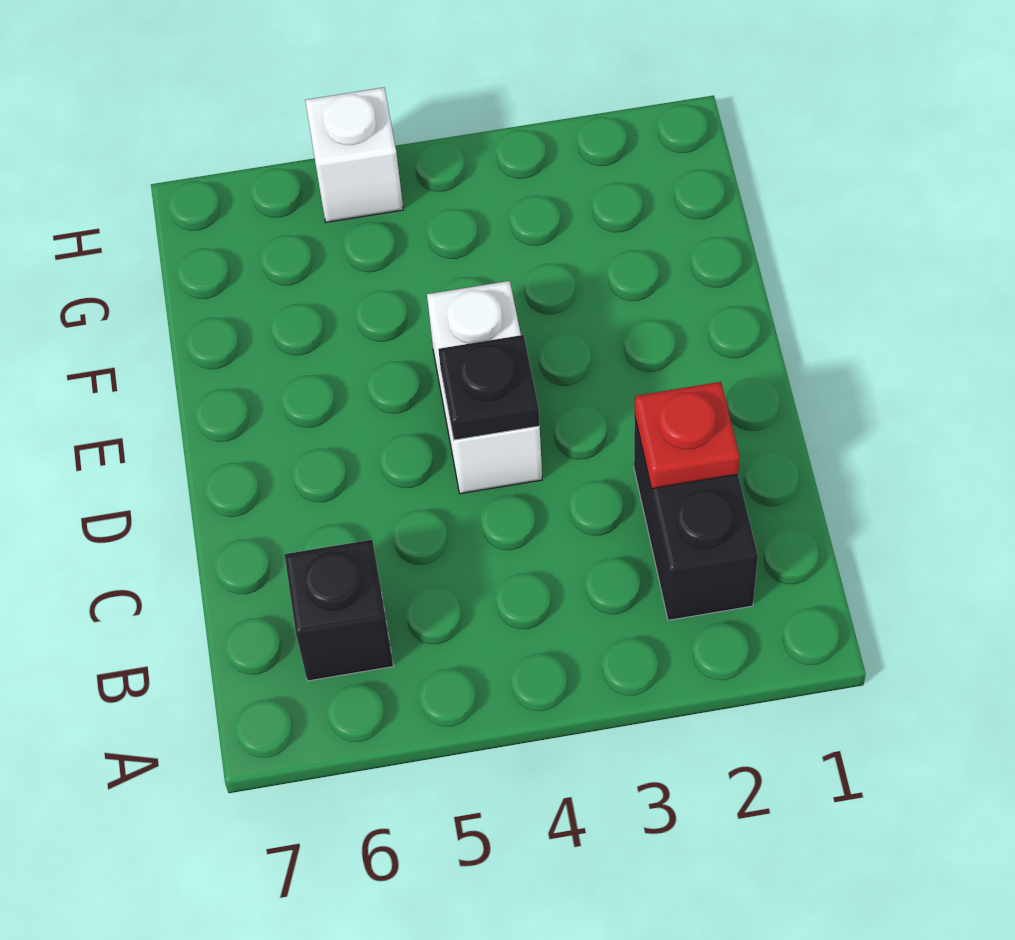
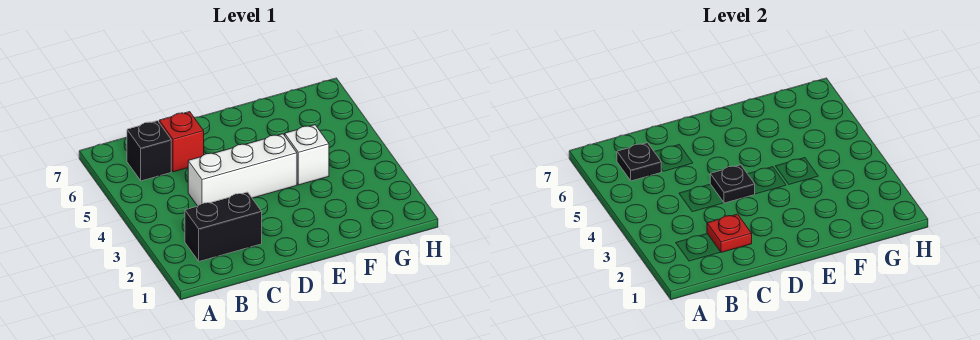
none -> black plate B6 level 2
none -> red brick C6 level 1
white brick D4:E4 level 1 -> white brick C4:E4 level 1
white brick H5 level 1 -> white brick F4 level 1

